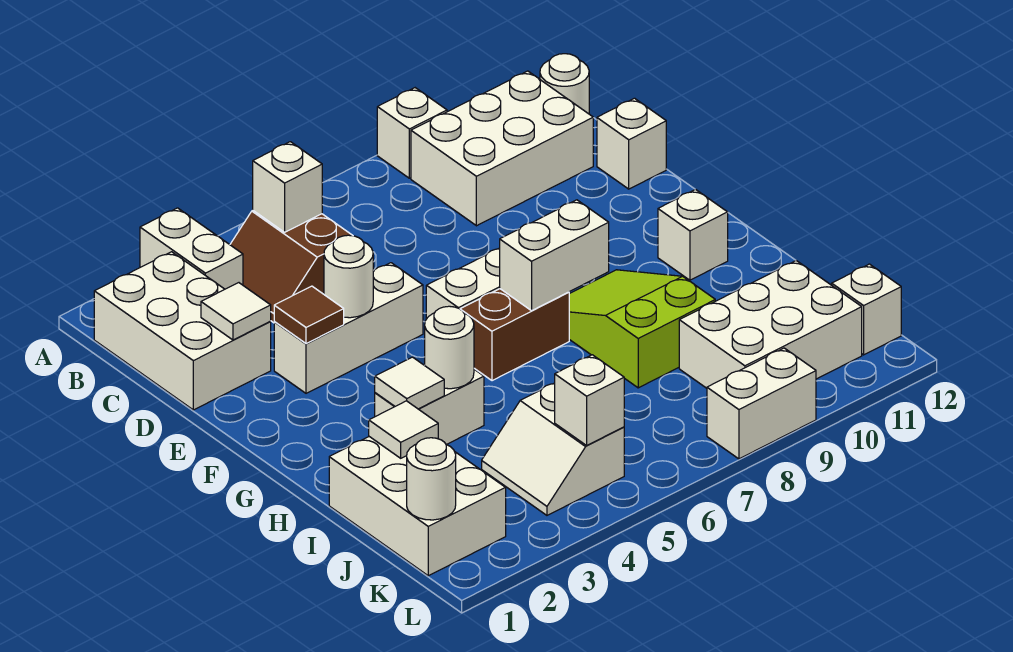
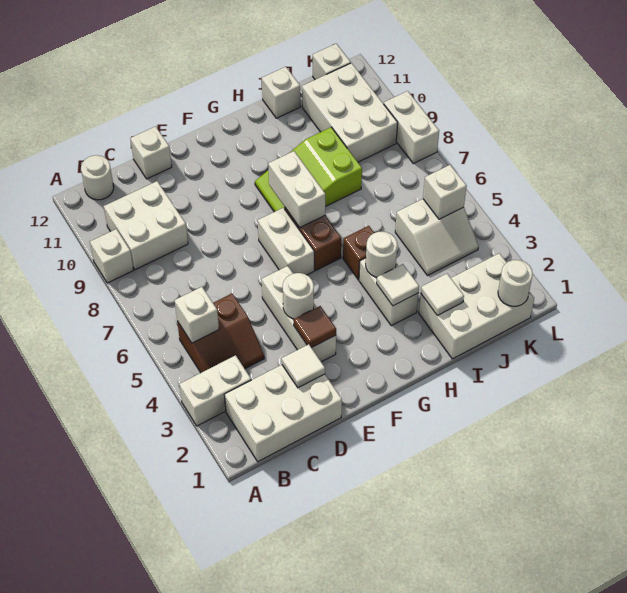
white brick B9:C11 level 1 -> white brick B9:C10 level 1
white brick G11 level 1 -> white brick I12 level 1
none -> brown brick H5 level 1

